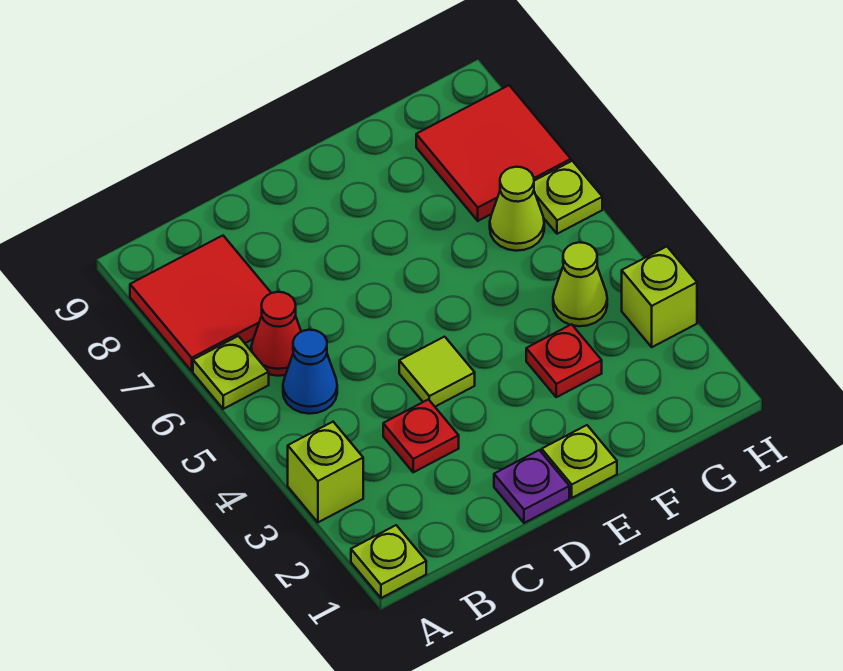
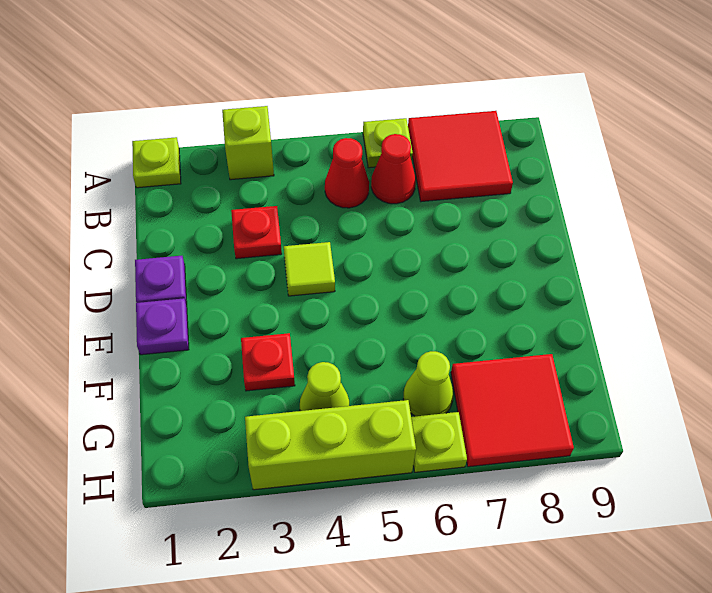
blue cone B5 level 1 -> red cone B5 level 1
lime plate E1 level 1 -> purple plate E1 level 1
lime brick H3 level 1 -> lime brick H3:H5 level 1

